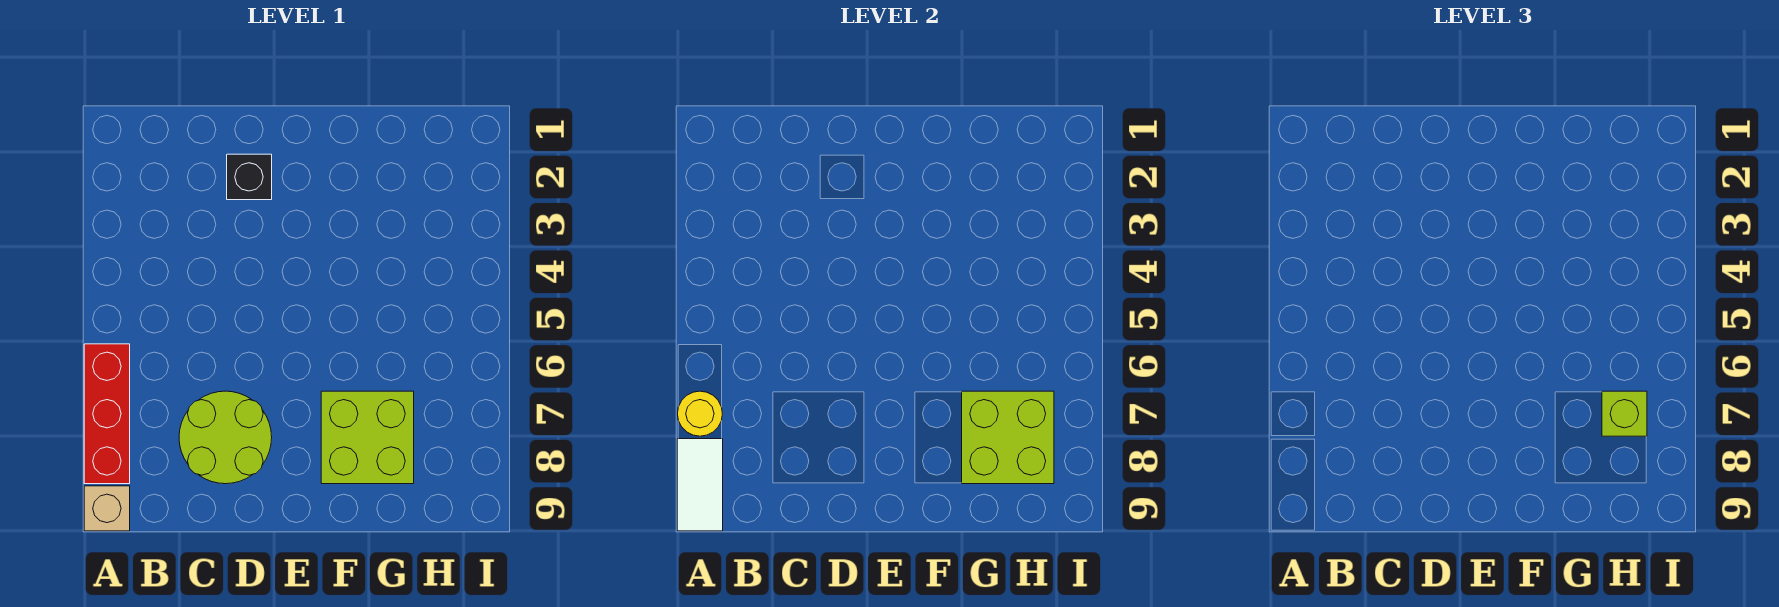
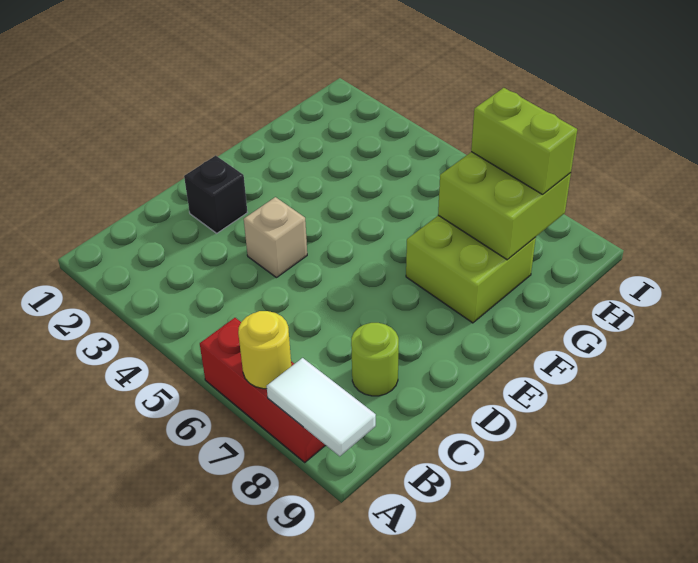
tan brick A9 level 1 -> tan brick D4 level 1
lime round brick C7:D8 level 1 -> lime round brick C8 level 1
lime brick H7 level 3 -> lime brick H7:H8 level 3

